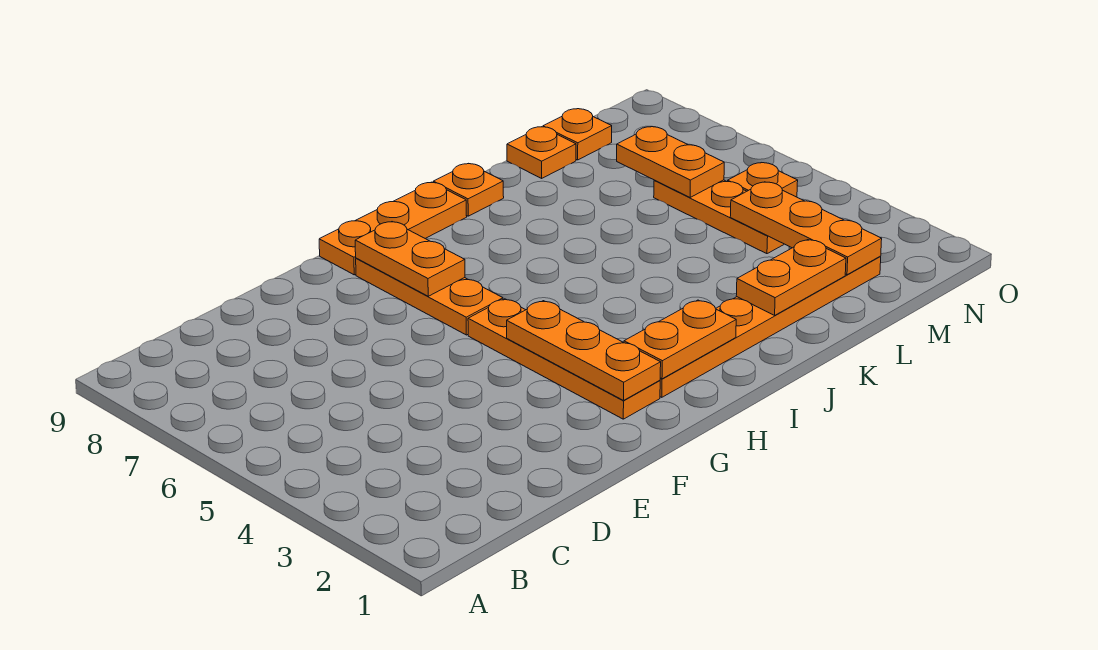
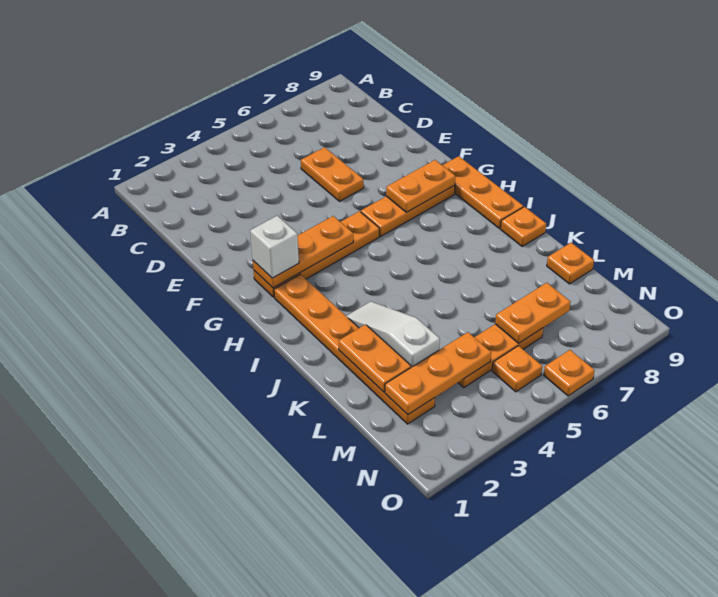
none -> white brick G2 level 3
orange plate H2:I2 level 2 -> orange plate D6:E6 level 1
none -> white slope J3:L3 level 1 top L
orange plate M9 level 1 -> orange plate O6 level 1

